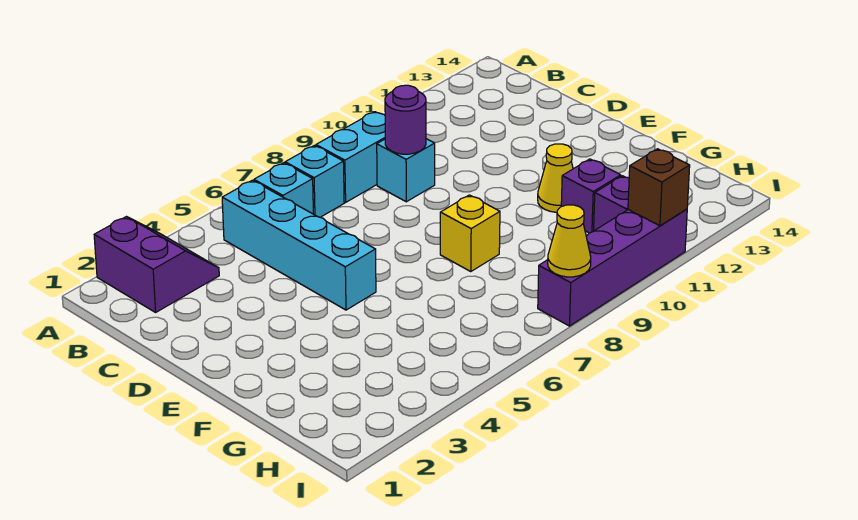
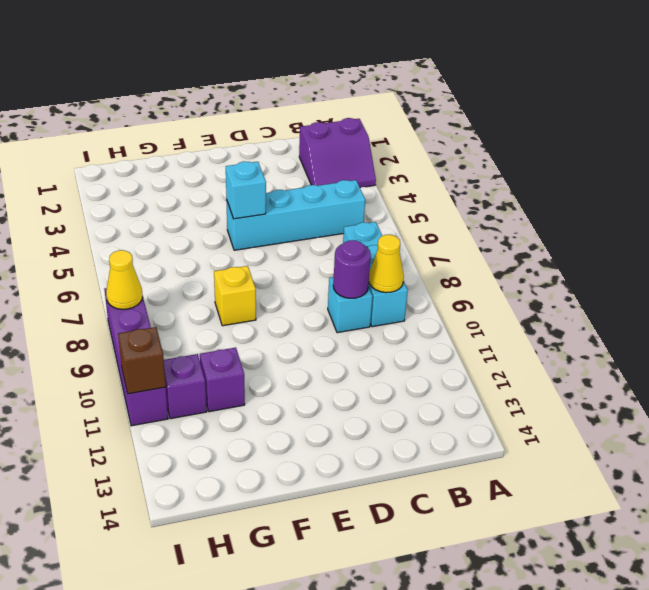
cyan brick B6 level 1 -> cyan brick E5 level 2
yellow cone F11 level 1 -> yellow cone B9 level 2

